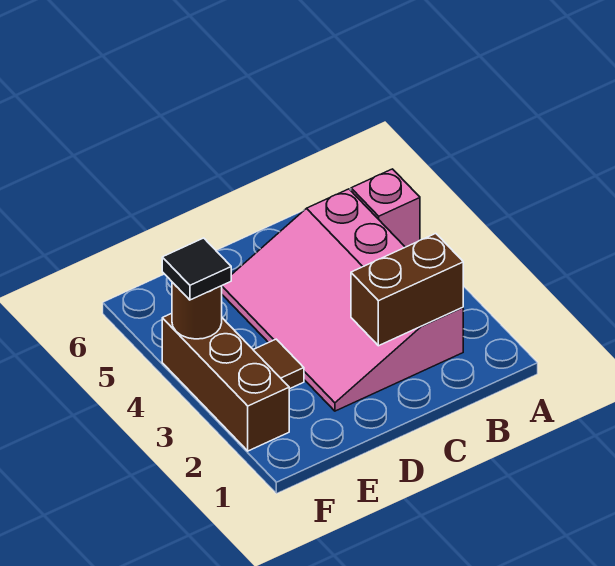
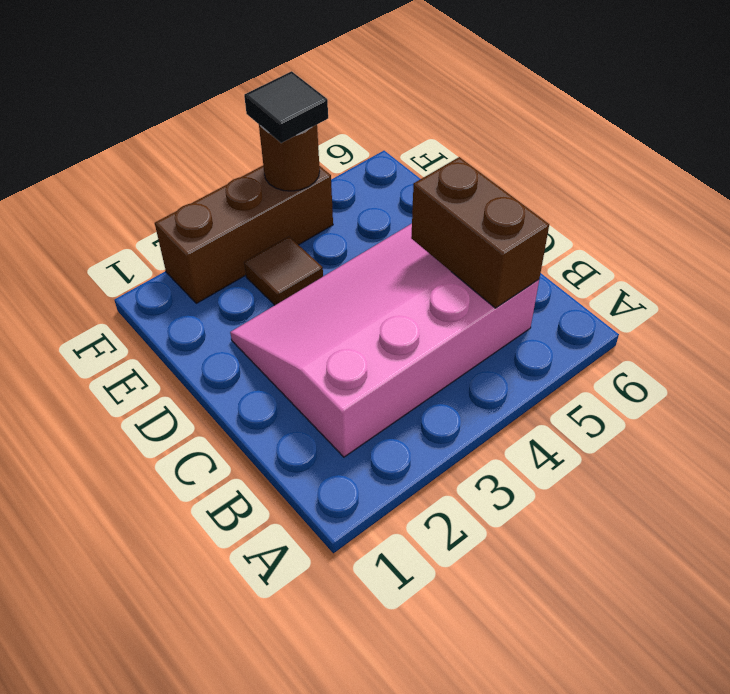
pink brick A5 level 1 -> none
brown brick B2:C2 level 2 -> brown brick B5:C5 level 2

